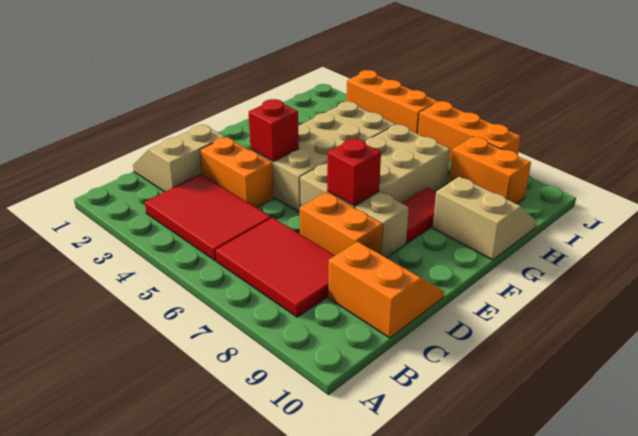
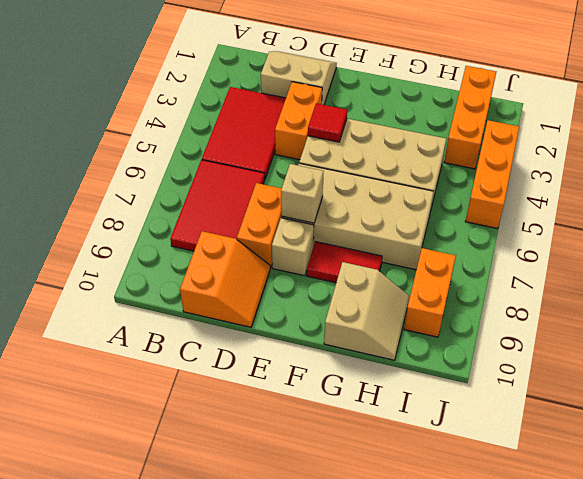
red brick E4 level 2 -> red tile E4 level 2
red brick E7 level 2 -> tan brick E7 level 2
orange brick J6:J8 level 1 -> orange brick I1:I3 level 1

